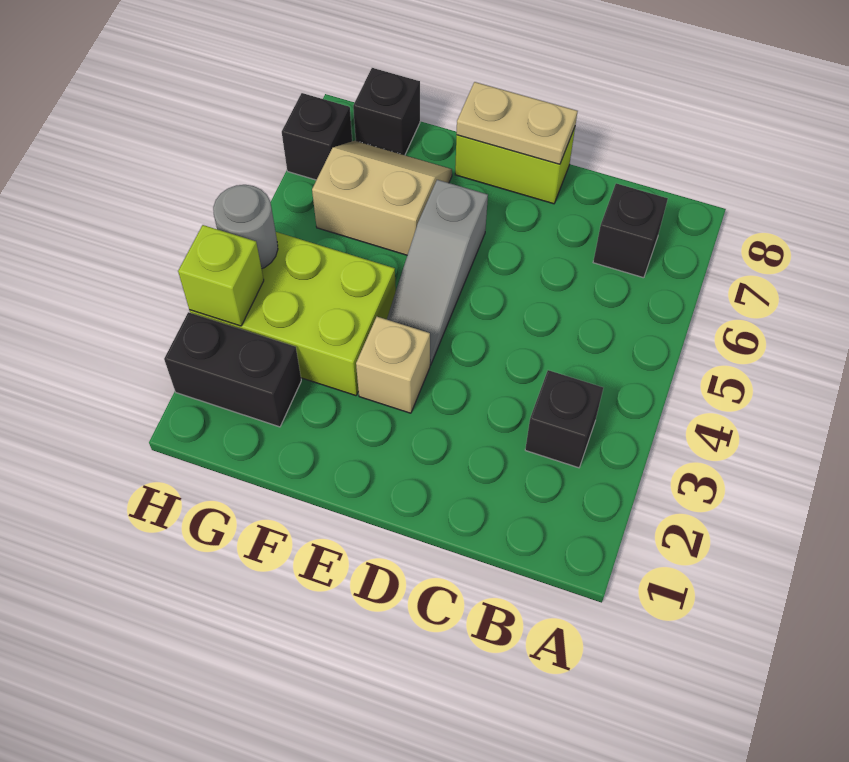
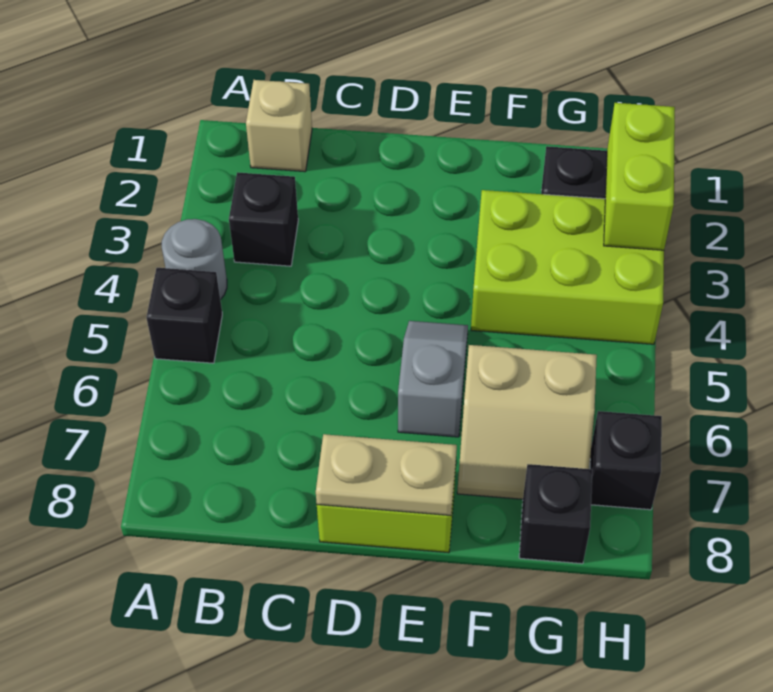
black brick B7 level 1 -> black brick A5 level 1
tan brick E3 level 1 -> tan brick B1 level 1
grey slope E4:E6 level 1 top 6 -> grey slope E5:E6 level 1 top 6
lime brick H3 level 2 -> lime brick H2:H3 level 2
grey round brick H4 level 2 -> grey round brick A4 level 1

